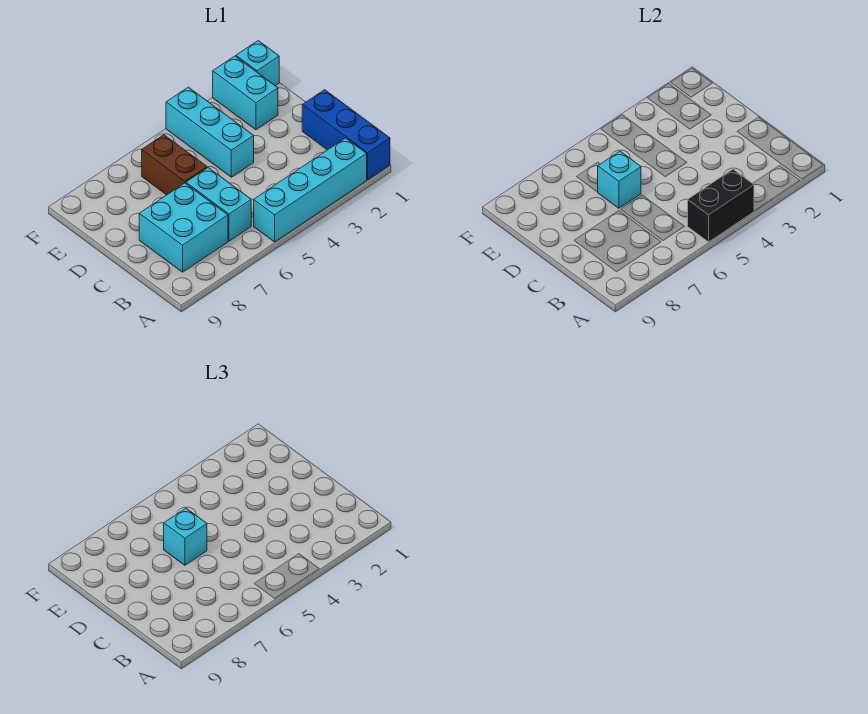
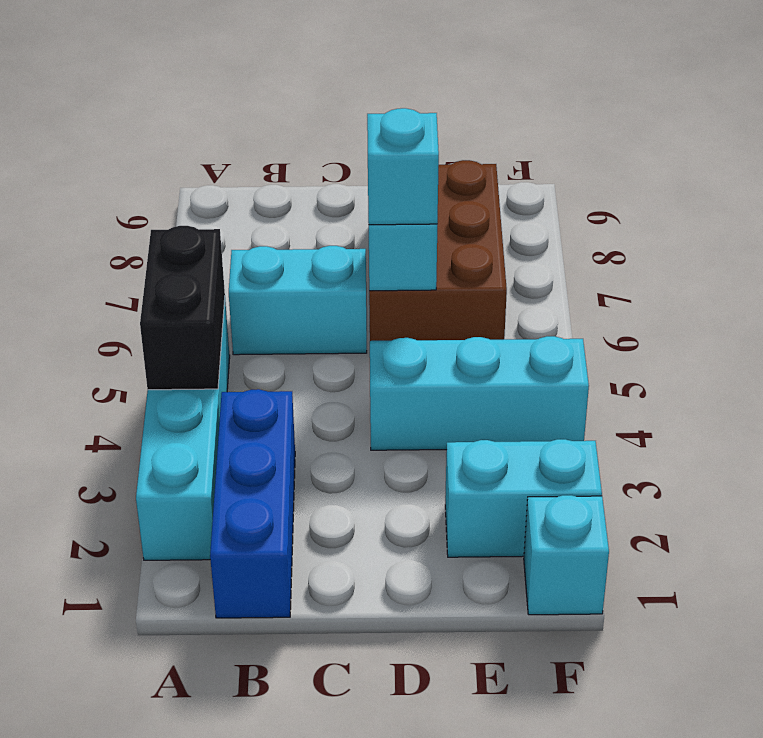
blue brick A1:C1 level 1 -> blue brick B1:B3 level 1
cyan brick B7:C8 level 1 -> none
brown brick D6:E6 level 1 -> brown brick D6:E8 level 1

